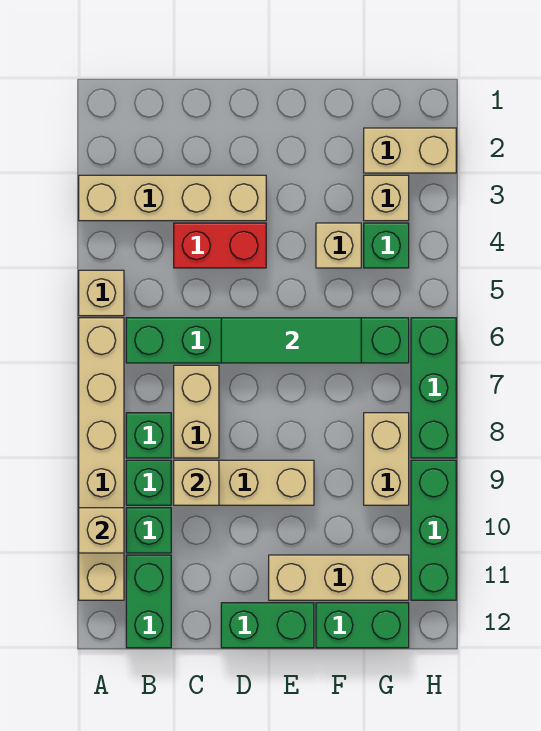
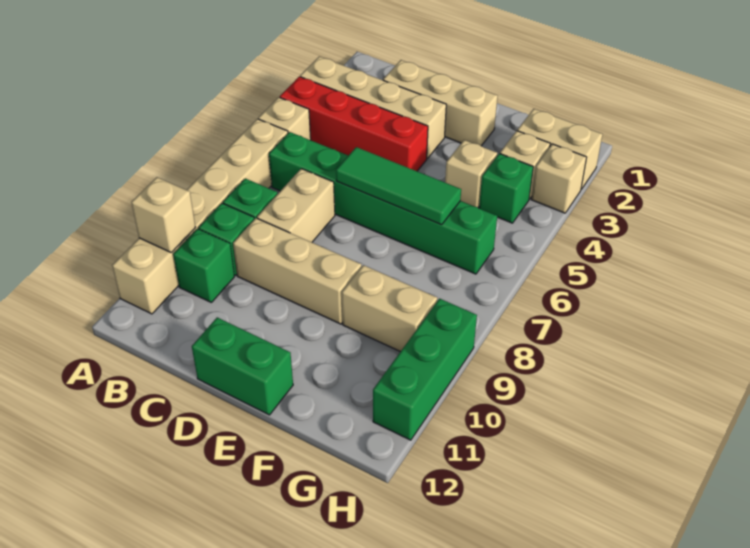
green brick B11:B12 level 1 -> none
red brick C4:D4 level 1 -> red brick A4:D4 level 1
tan brick C9 level 2 -> tan brick H3 level 1
tan brick E11:G11 level 1 -> tan brick C2:E2 level 1
green brick F12:G12 level 1 -> none
tan brick G8:G9 level 1 -> tan brick F9:G9 level 1
green brick H6:H8 level 1 -> none

